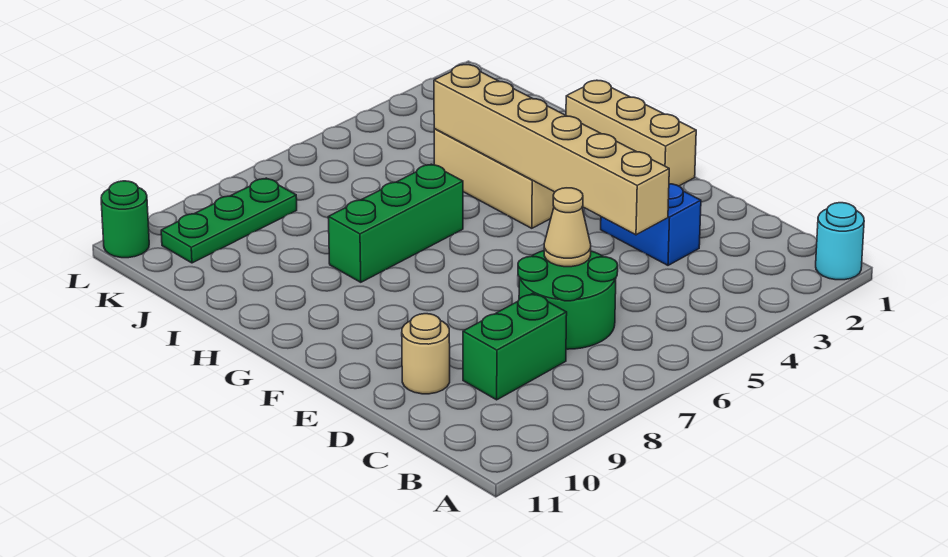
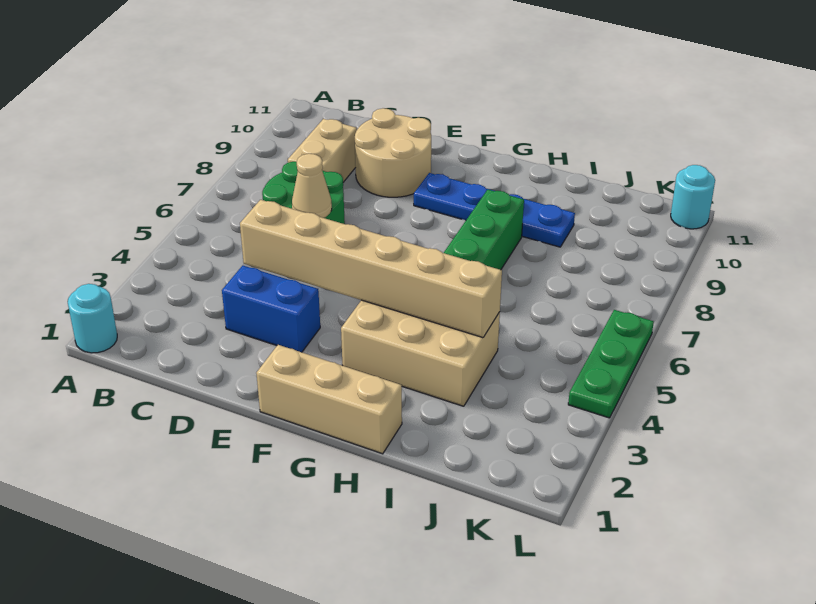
green brick C8:C9 level 1 -> tan brick C8:C9 level 1
tan round brick D10 level 1 -> tan round brick D9:E10 level 1
none -> blue plate F9:I9 level 1
green plate K8:K10 level 1 -> green plate L4:L6 level 1
green round brick L11 level 1 -> cyan round brick L11 level 1

